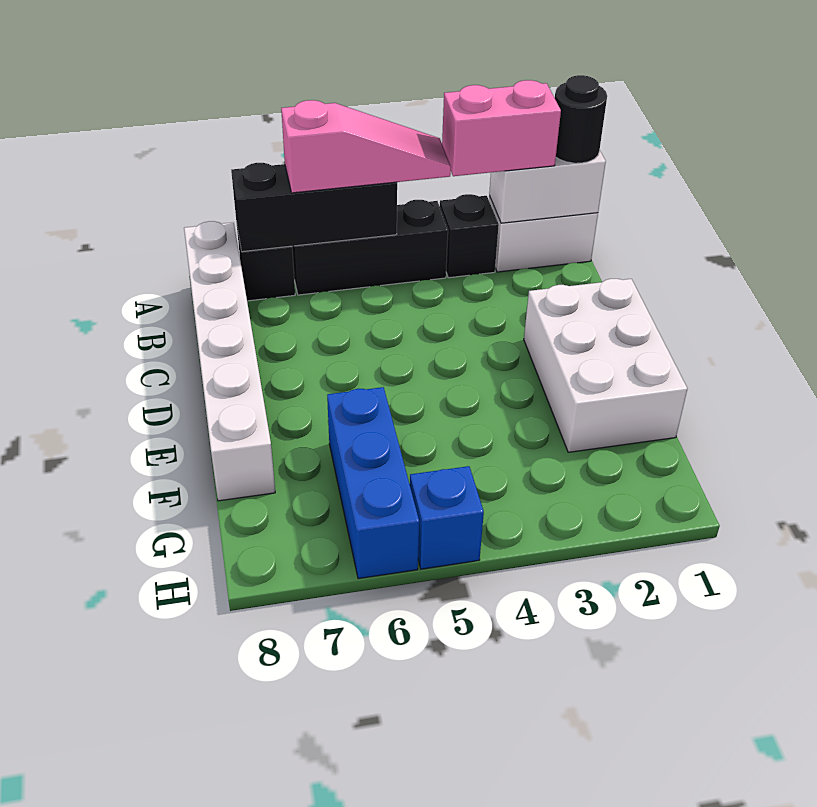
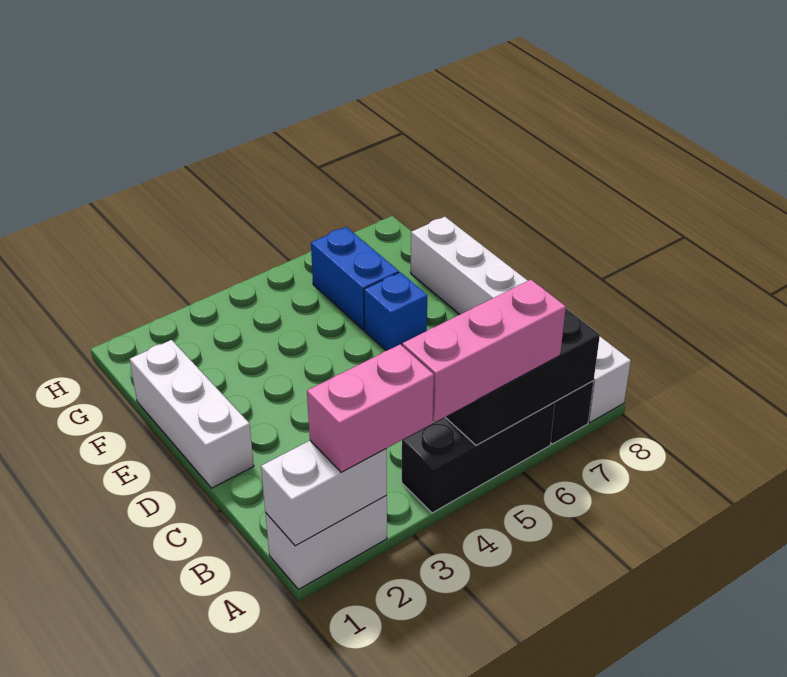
black round brick A1 level 3 -> none
black brick A3 level 1 -> none
pink slope A4:A6 level 3 top 6 -> pink brick A4:A6 level 3
white brick D1:F2 level 1 -> white brick D1:F1 level 1
blue brick F6:H6 level 1 -> blue brick F6:G6 level 1
blue brick H5 level 1 -> blue brick E6 level 1

